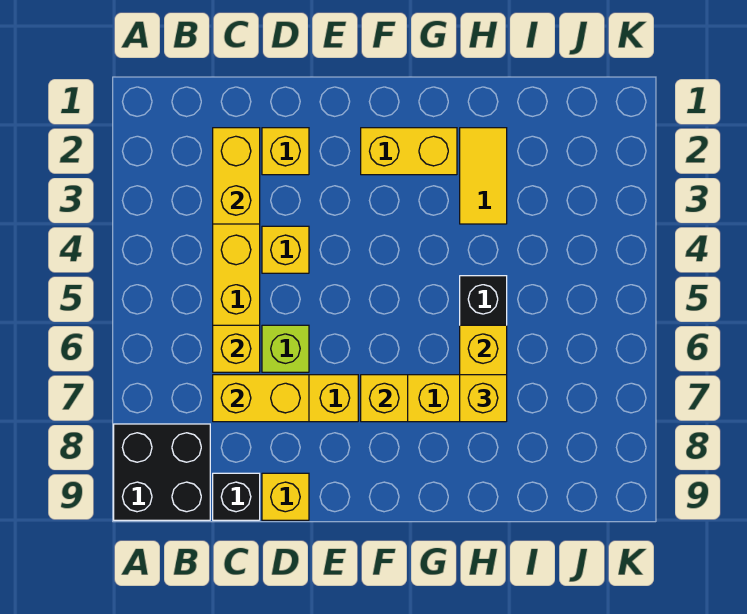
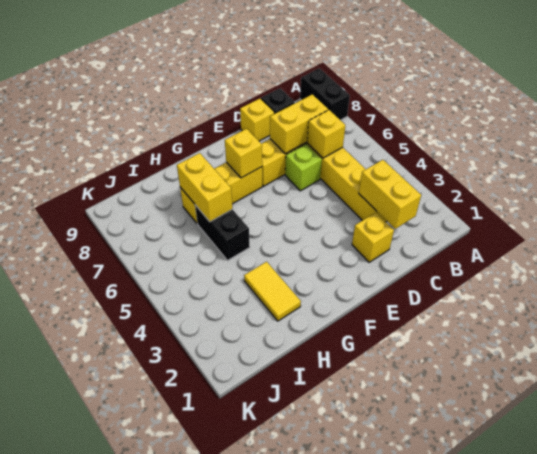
black brick A8:B9 level 1 -> black brick A8:A9 level 1
yellow brick D4 level 1 -> none
yellow brick F2:G2 level 1 -> none
yellow brick H7 level 3 -> none

